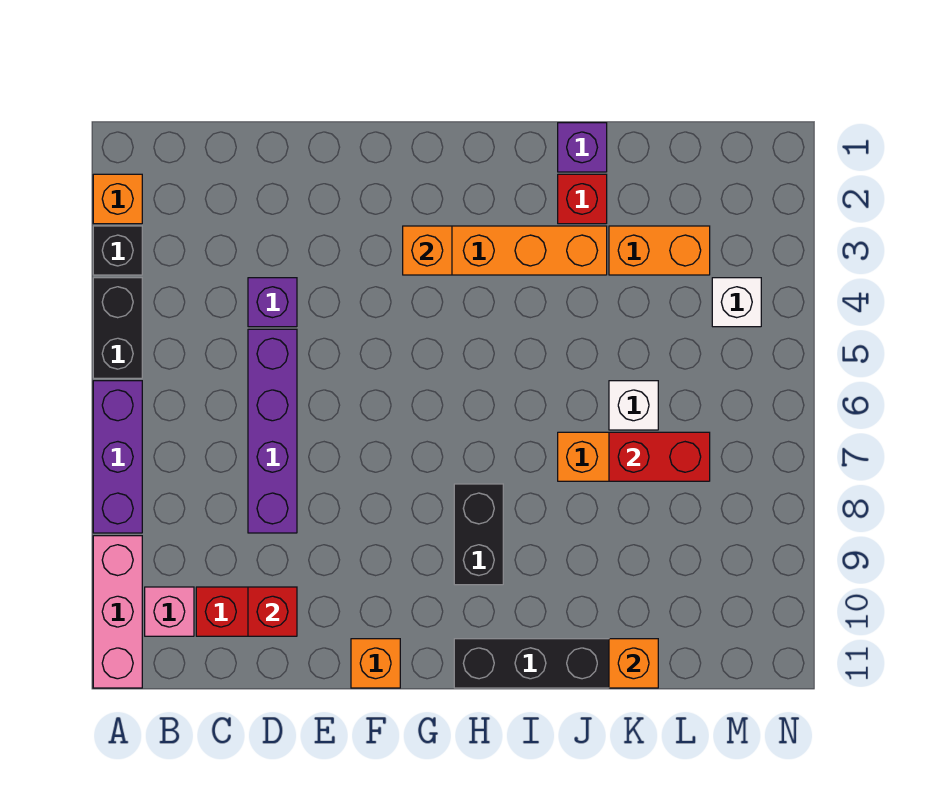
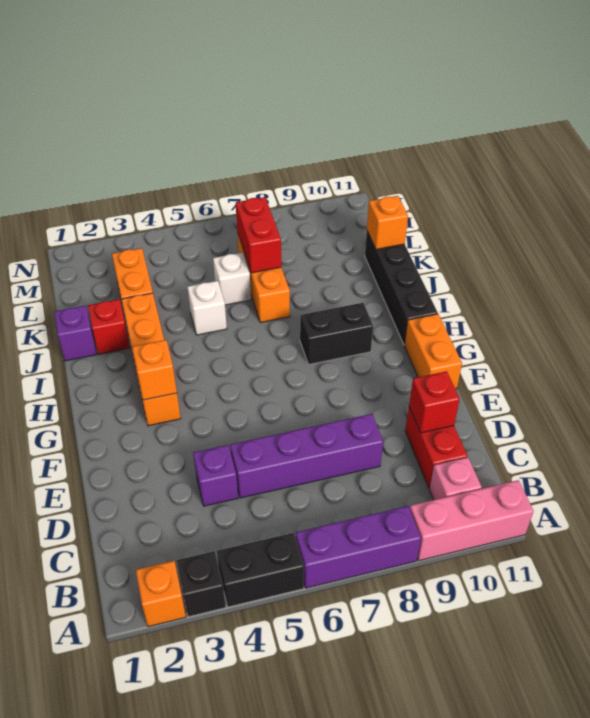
orange brick F11 level 1 -> orange brick F11:G11 level 1
white brick M4 level 1 -> white brick J5 level 1

